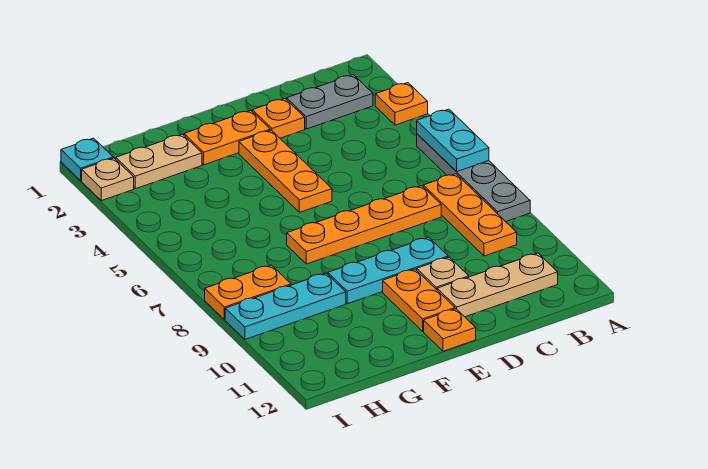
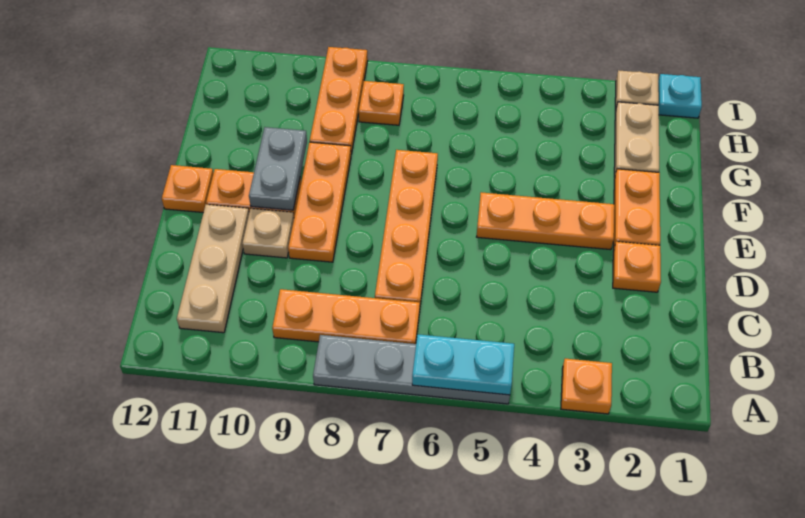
grey plate B2:C2 level 1 -> grey plate E10:F10 level 2
cyan plate D9:F9 level 1 -> orange plate D9:F9 level 1
cyan plate G9:I9 level 1 -> orange plate G9:I9 level 1
orange plate H8:I8 level 1 -> orange plate H8 level 1

